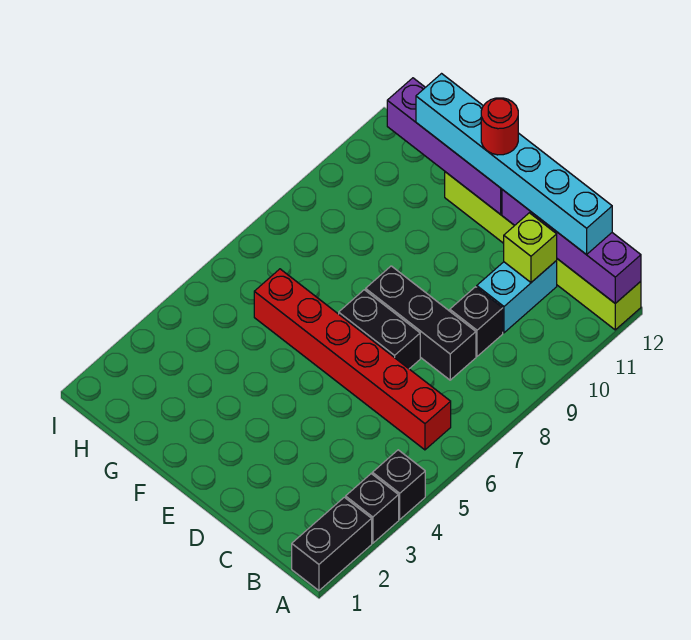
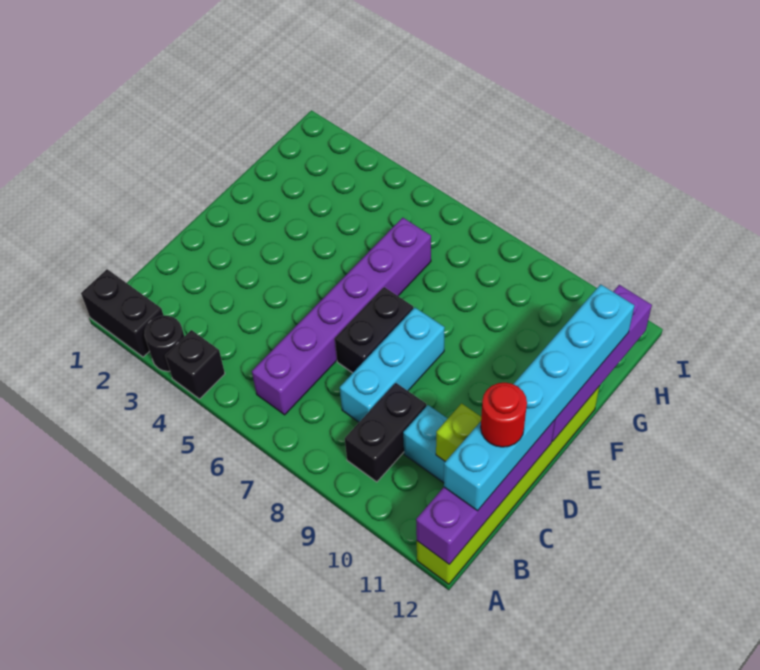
black brick A3 level 1 -> black round brick A3 level 1
red brick B6:G6 level 1 -> purple brick B6:G6 level 1
black brick C8:E8 level 1 -> cyan brick C8:E8 level 1
black brick C9 level 1 -> black brick B9:C9 level 1
red round brick E12 level 4 -> red round brick C12 level 4

